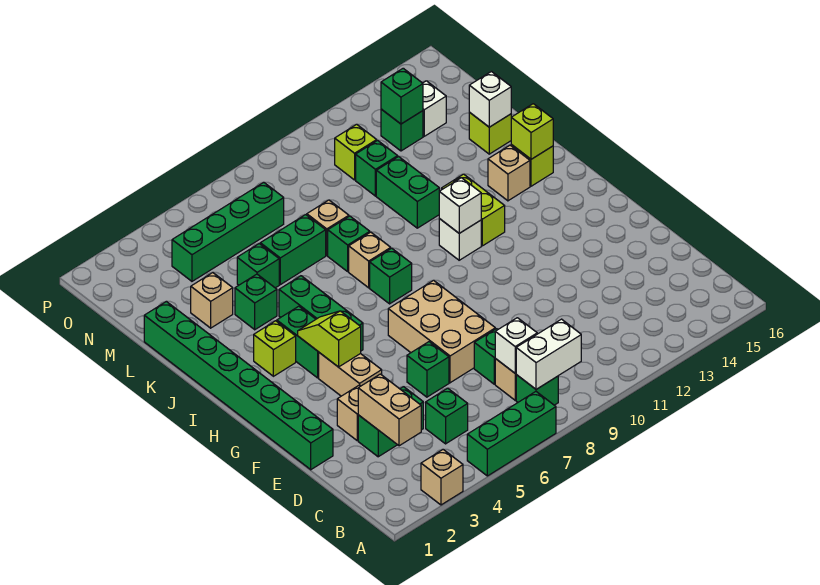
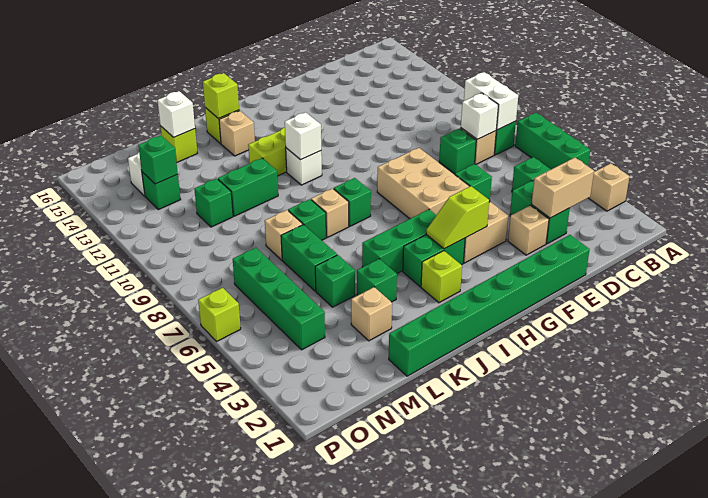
tan brick E7:G8 level 1 -> tan brick F6:G8 level 1
lime brick N11 level 1 -> lime brick P6 level 1

